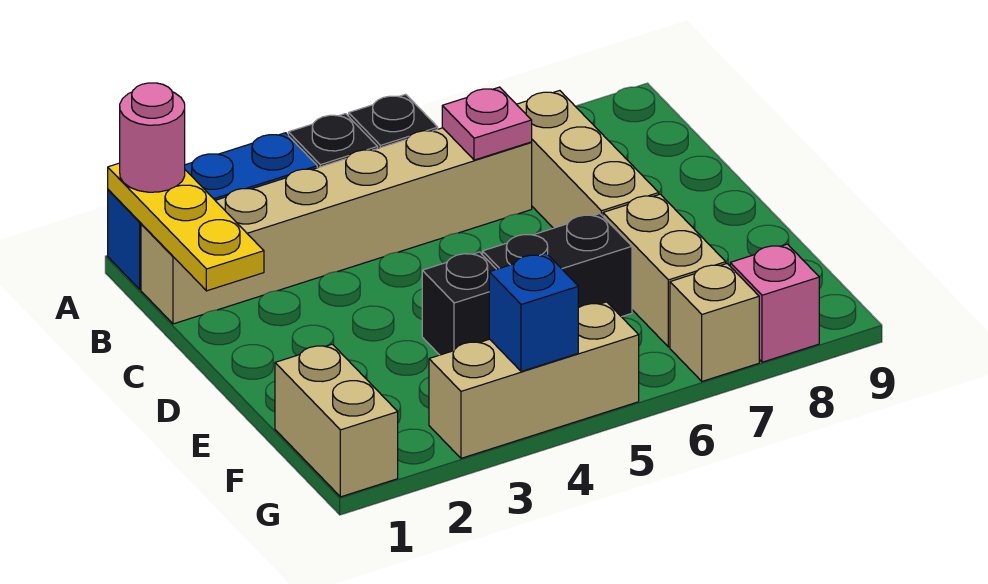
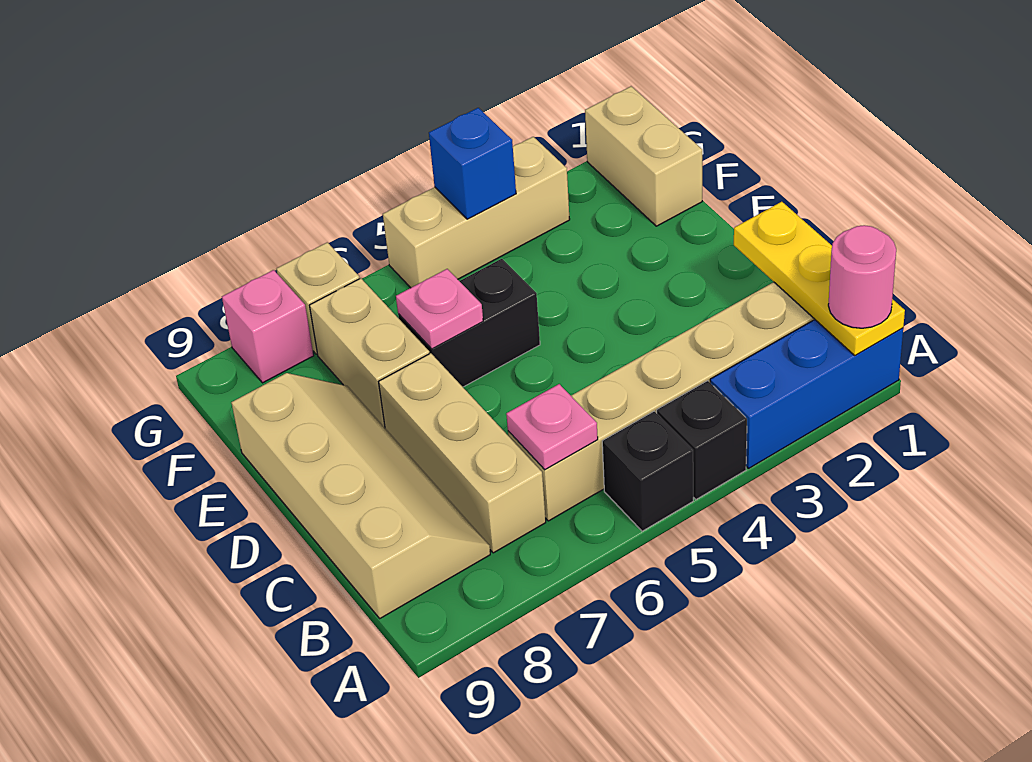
none -> tan slope B8:E9 level 1 top 9
black brick E4 level 1 -> none
none -> pink plate E6 level 2

